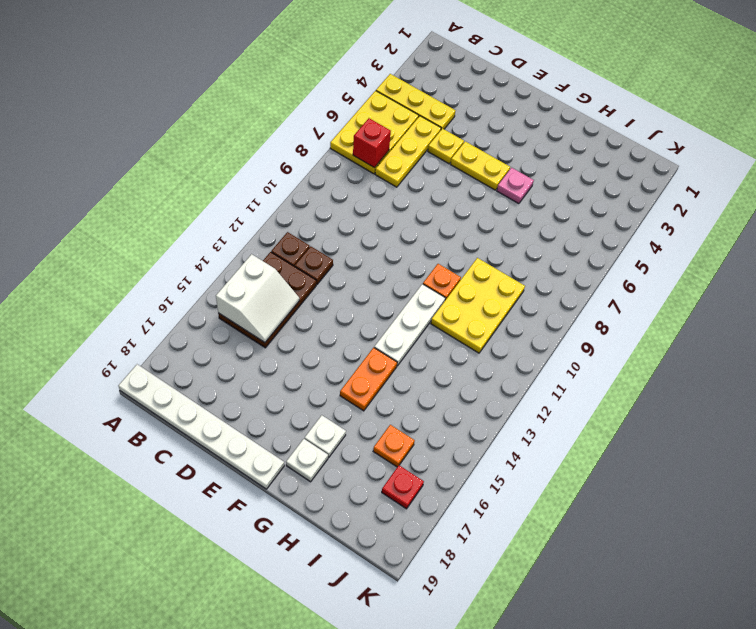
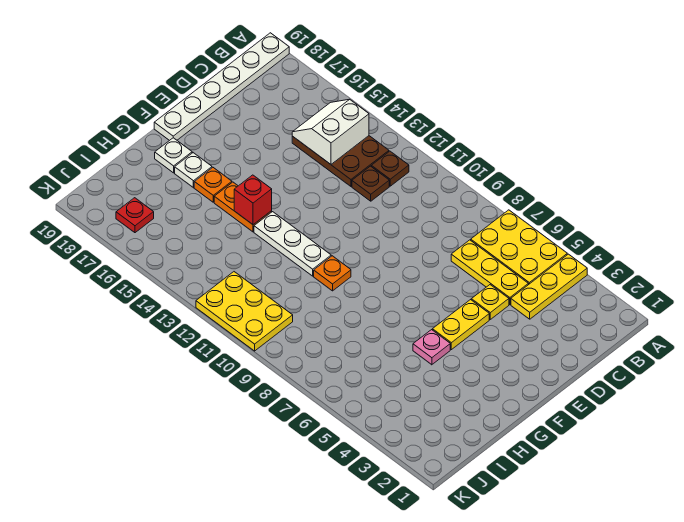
red brick B7 level 2 -> red brick G14 level 2
white slope B14:C15 level 2 top B -> white slope B14:C15 level 2 top 14
yellow plate H9:I11 level 1 -> yellow plate J10:K12 level 1
orange plate I16 level 1 -> orange plate G16 level 1

